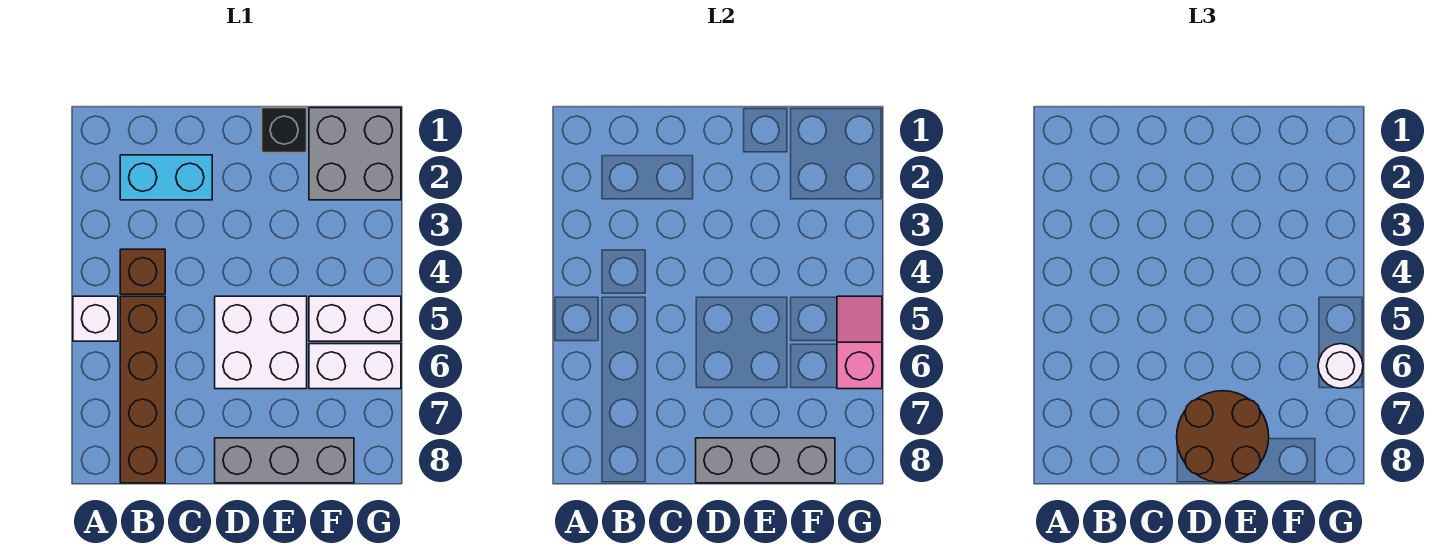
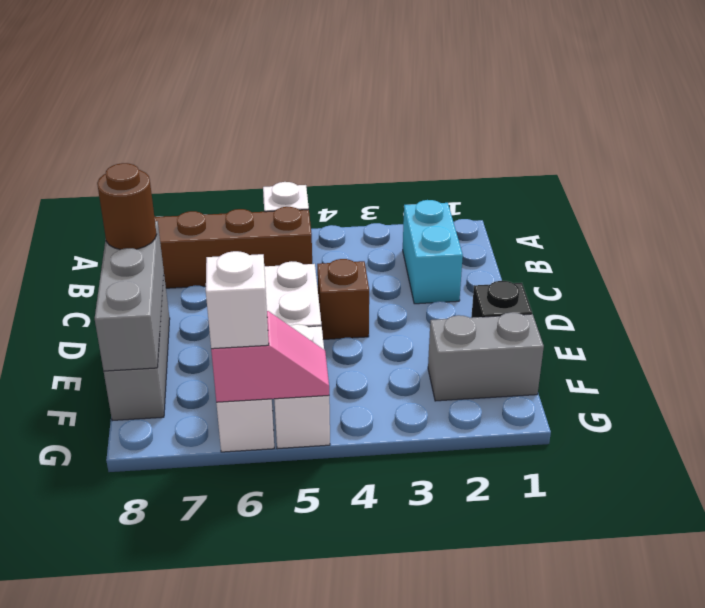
brown brick B4 level 1 -> brown brick D4 level 1
brown round brick D7:E8 level 3 -> brown round brick D8 level 3
grey brick F1:G2 level 1 -> grey brick F1:F2 level 1
white round brick G6 level 3 -> white brick G6 level 3

